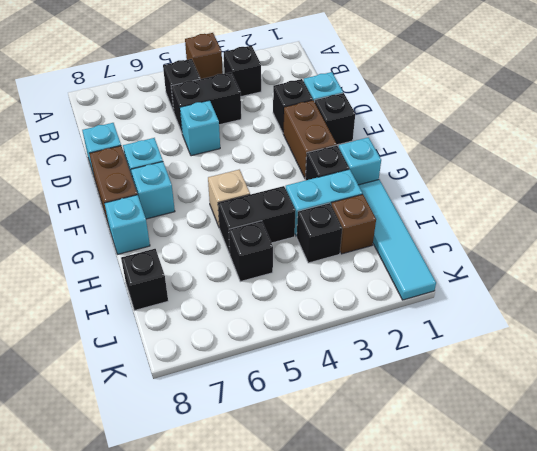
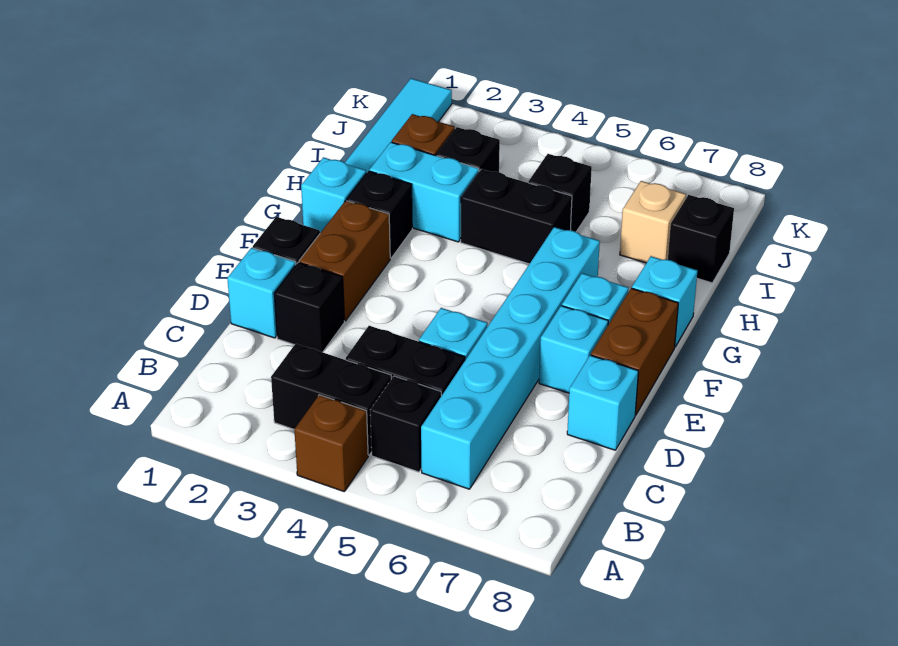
black brick B3 level 1 -> black brick B3:B4 level 1
none -> cyan brick B6:G6 level 1
tan brick G5 level 1 -> tan brick I7 level 1

